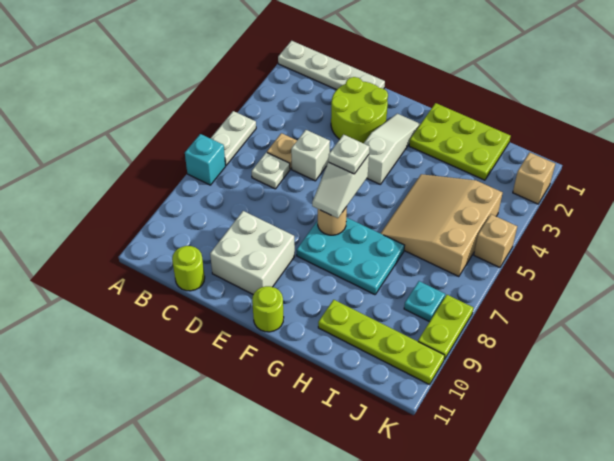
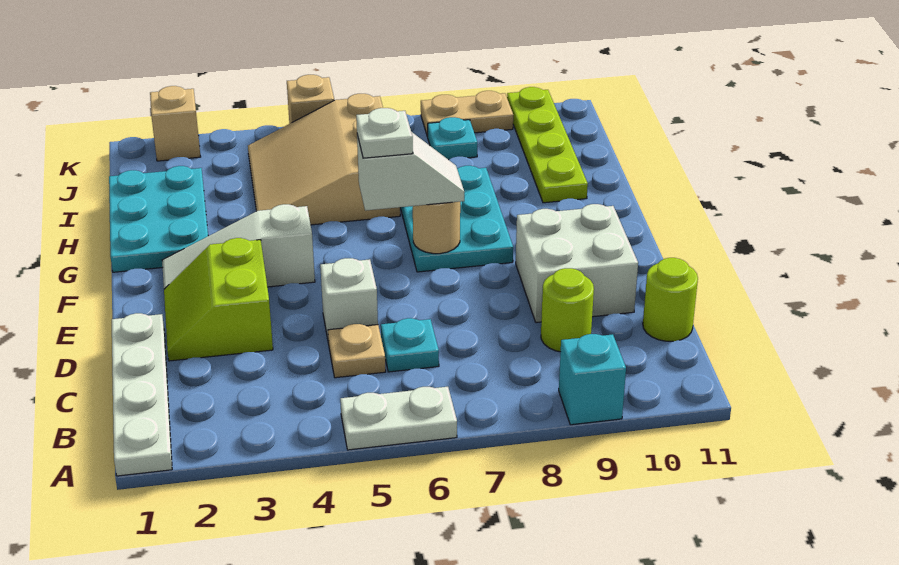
cyan brick A7 level 1 -> cyan brick A9 level 1
white plate C6 level 1 -> cyan plate C6 level 1
lime round brick D2:E3 level 1 -> lime slope D2:E3 level 1 top 3
lime round brick F11 level 1 -> lime round brick C9 level 1
lime plate G1:I2 level 1 -> cyan plate G1:I2 level 1
tan slope H4:J6 level 1 top J -> tan slope H4:J6 level 1 top 6
lime plate K8:K9 level 1 -> tan plate K8:K9 level 1

